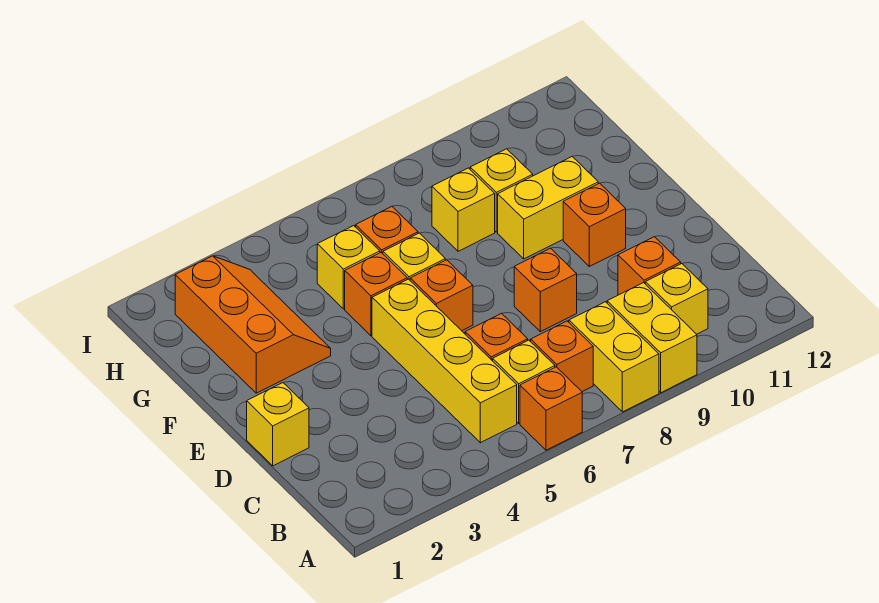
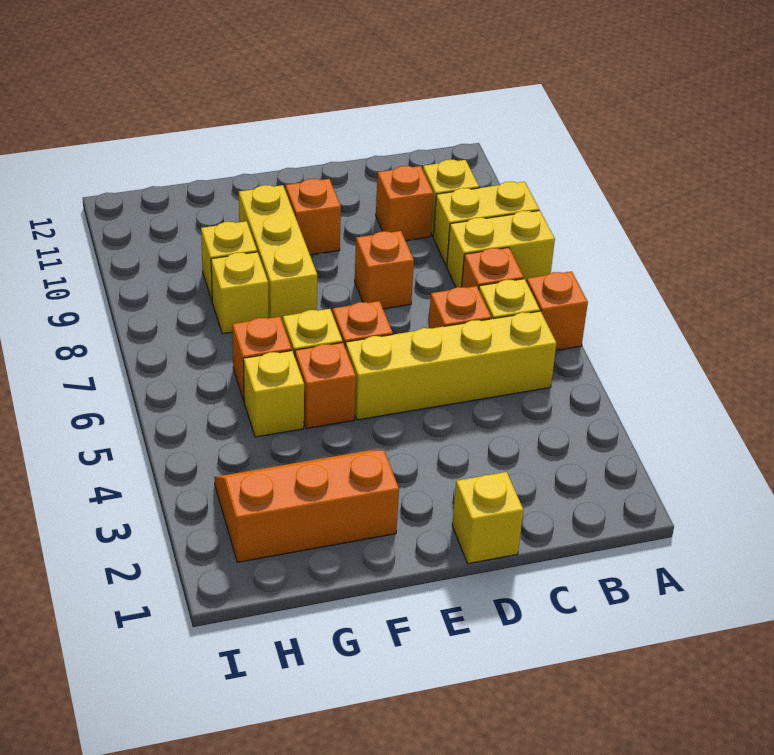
yellow brick F9:F10 level 1 -> yellow brick F8:F10 level 1

